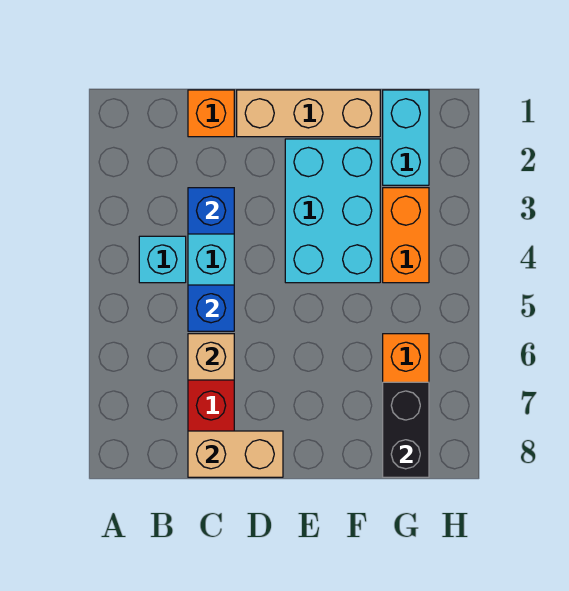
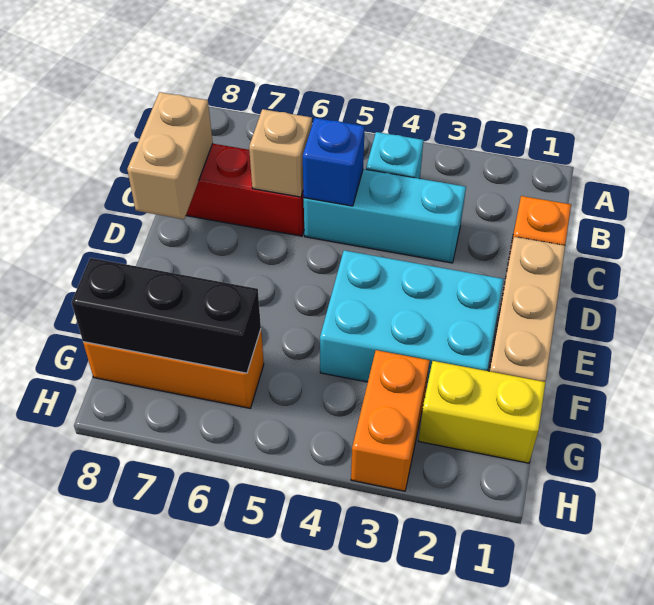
blue brick C3 level 2 -> none
cyan brick G1:G2 level 1 -> yellow brick G1:G2 level 1
orange brick G3:G4 level 1 -> orange brick G3:H3 level 1
black brick G7:G8 level 2 -> black brick G6:G8 level 2

